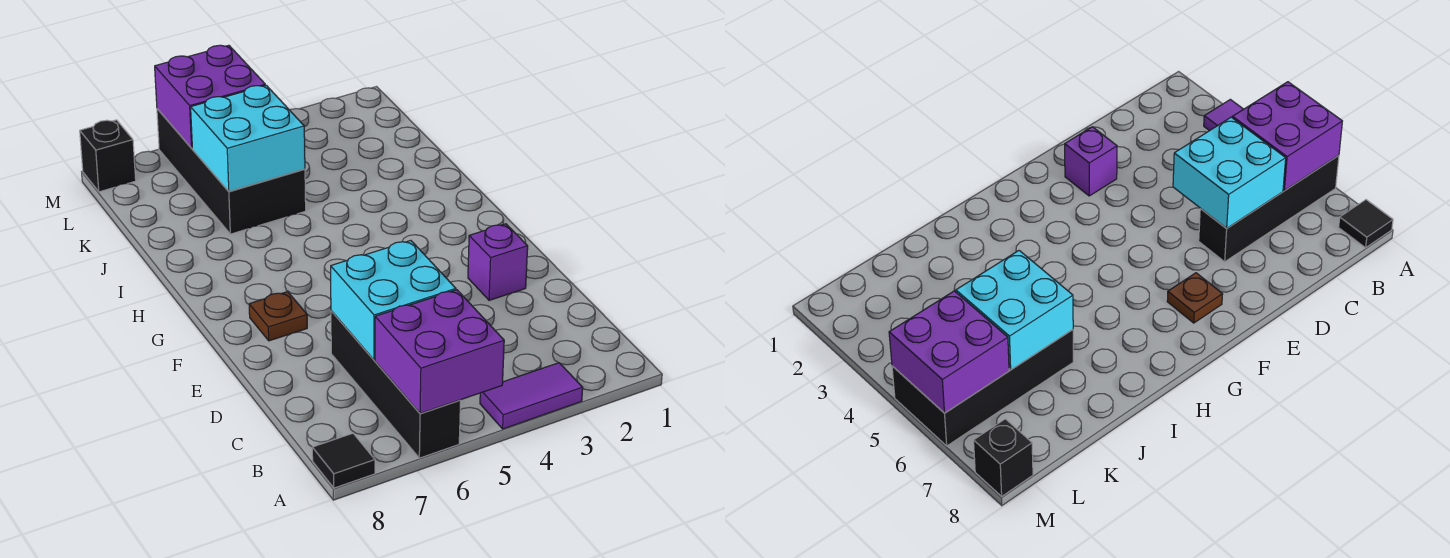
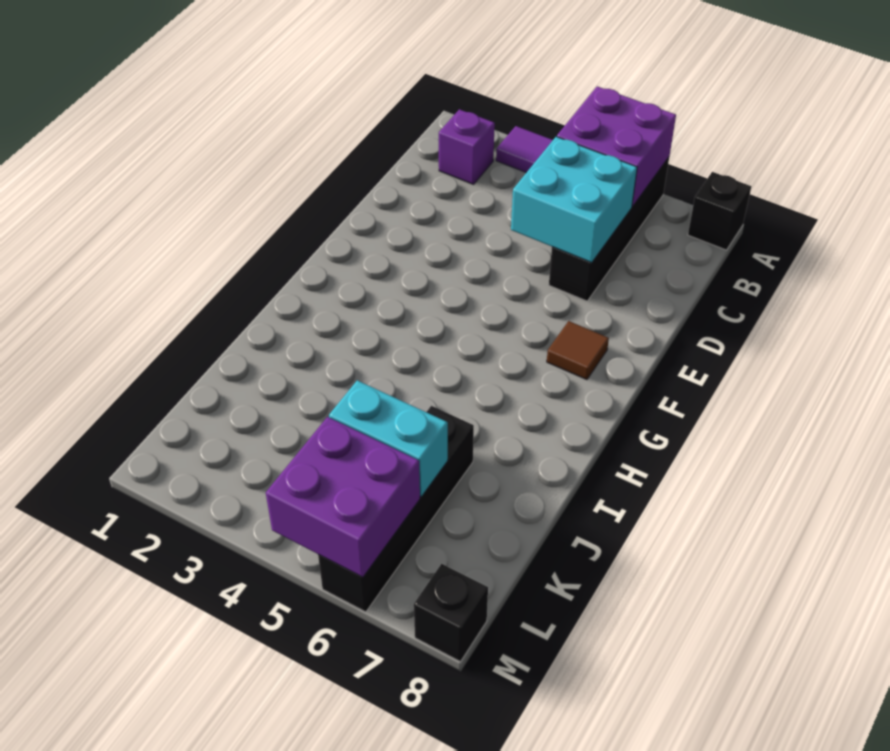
black tile A8 level 1 -> black brick A8 level 1
purple brick E2 level 1 -> purple brick B2 level 1
brown plate F7 level 1 -> brown tile F7 level 1
black brick J5:M6 level 1 -> black brick J6:M6 level 1
cyan brick J5:K6 level 2 -> cyan brick K5:K6 level 2

